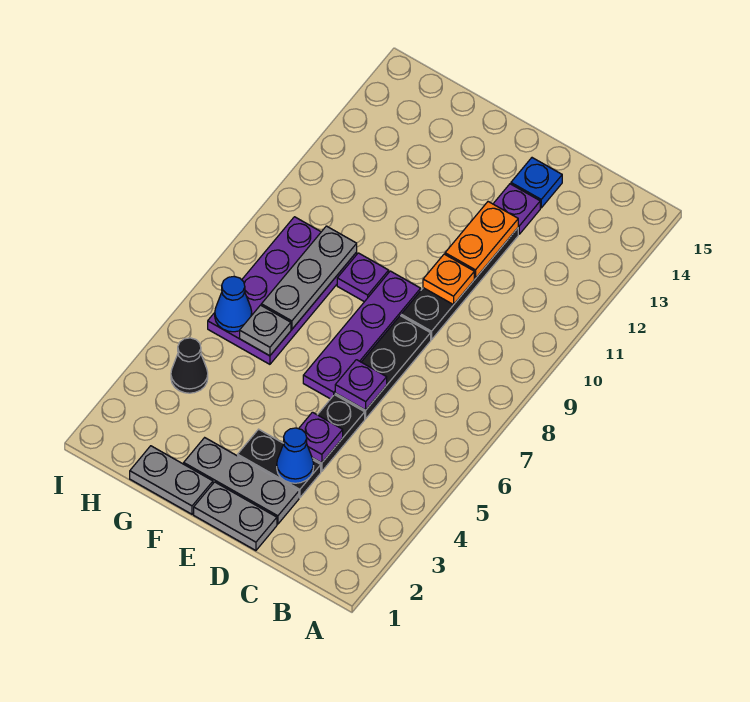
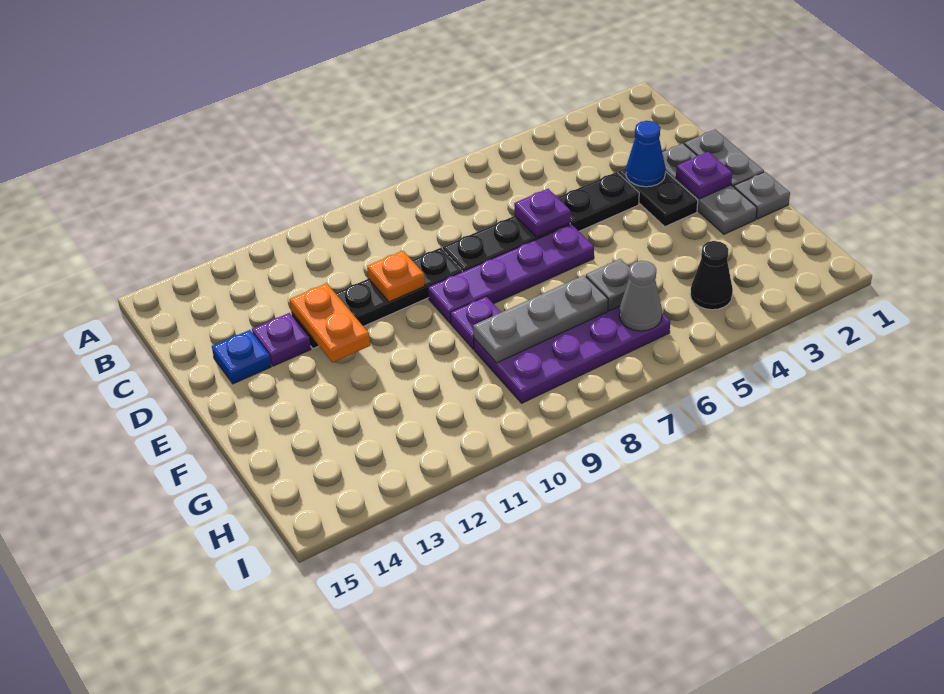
purple plate D4 level 2 -> purple plate E2 level 2
orange plate D11:D12 level 2 -> orange plate D12:E12 level 2
grey plate F1:G1 level 1 -> grey plate F1 level 1
blue cone H6 level 2 -> grey cone H6 level 2

